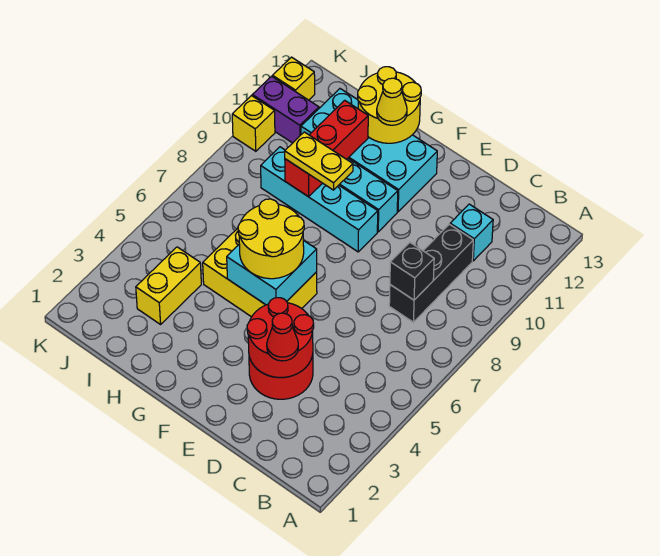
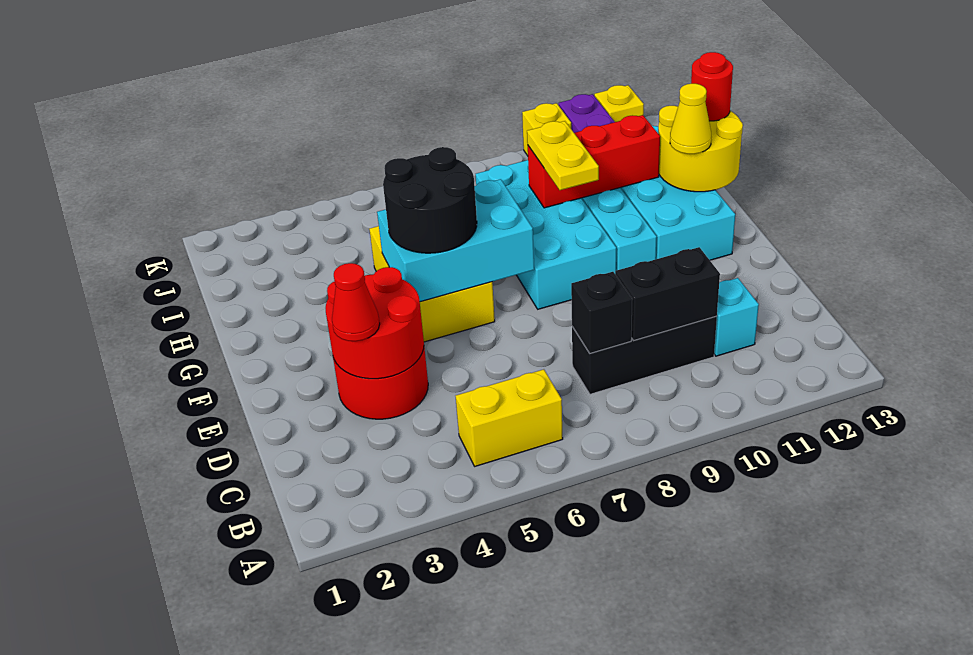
none -> black brick C9:C10 level 2
cyan brick F5:G6 level 2 -> cyan brick F5:G7 level 2
yellow round brick F5:G6 level 3 -> black round brick F5:G6 level 3
cyan brick F9:I9 level 1 -> cyan brick F8:I9 level 1
none -> red round brick H13 level 3
yellow brick I3:I4 level 1 -> yellow brick B5:B6 level 1

